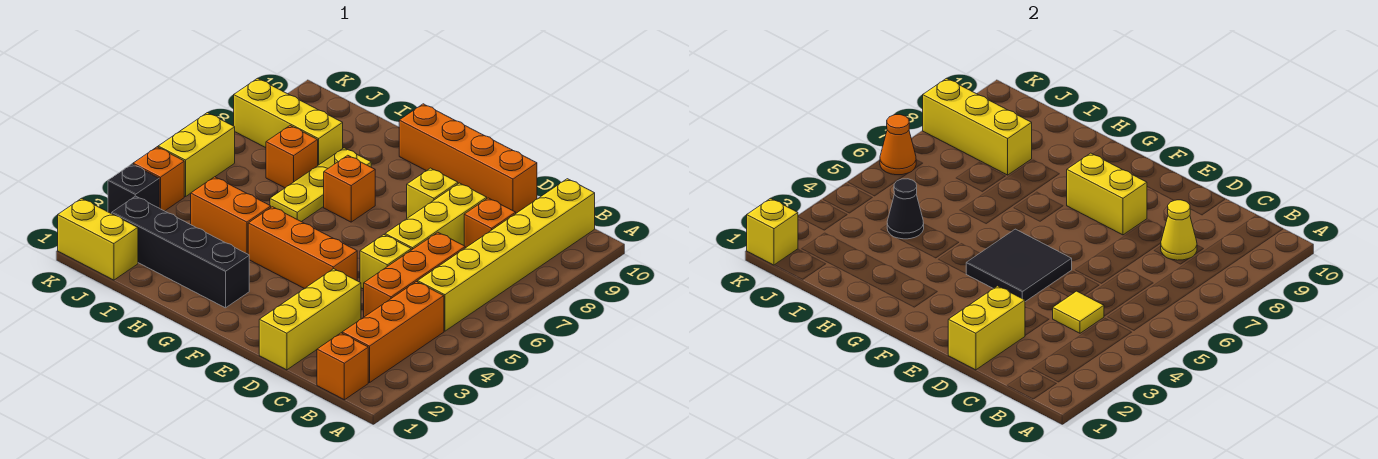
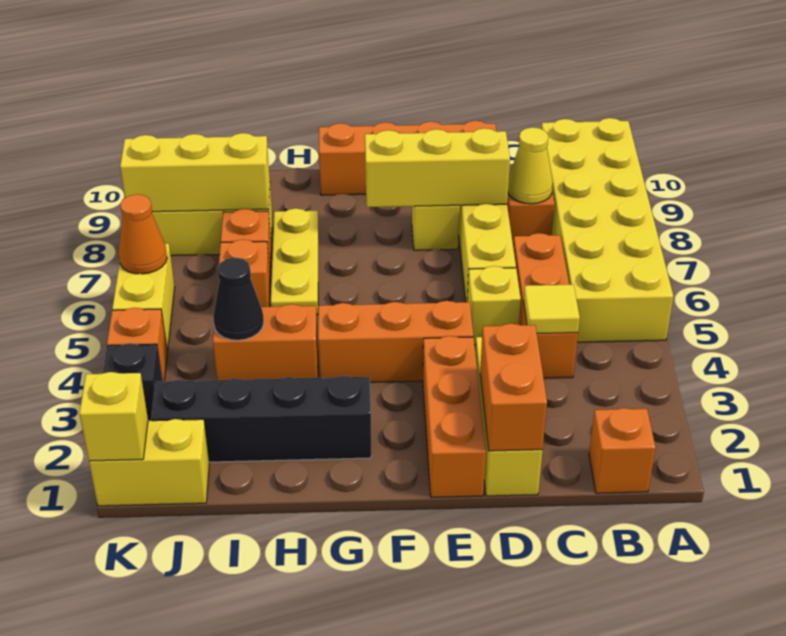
orange brick B2:B4 level 1 -> orange brick E1:E3 level 1
yellow brick B5:B10 level 1 -> yellow brick A5:B10 level 1
yellow brick D1:D2 level 2 -> orange brick D1:D2 level 2
black tile E4:F5 level 2 -> none
yellow brick E8:F8 level 2 -> yellow brick D8:F8 level 2
orange brick G7 level 1 -> orange brick I6 level 1

